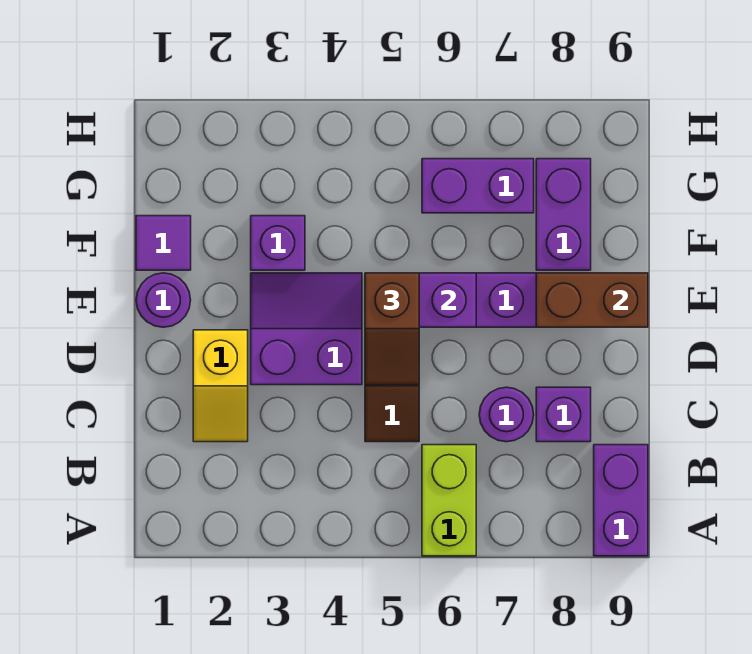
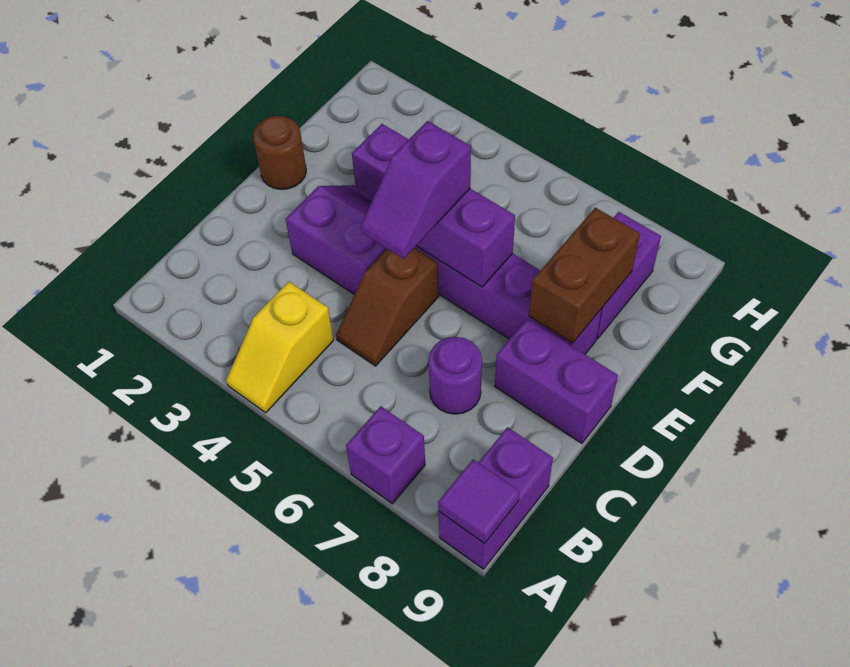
lime brick A6:B6 level 1 -> none
yellow slope C2:D2 level 1 top D -> yellow slope A4:B4 level 1 top B
purple brick C8 level 1 -> purple brick A7 level 1
brown slope D5:E5 level 3 top E -> purple slope D5:E5 level 3 top E
purple round brick E1 level 1 -> brown round brick E1 level 1
brown brick E8:E9 level 2 -> brown brick E8:F8 level 2
purple tile F1 level 1 -> purple tile A9 level 2
purple brick G6:G7 level 1 -> purple brick D8:D9 level 1

